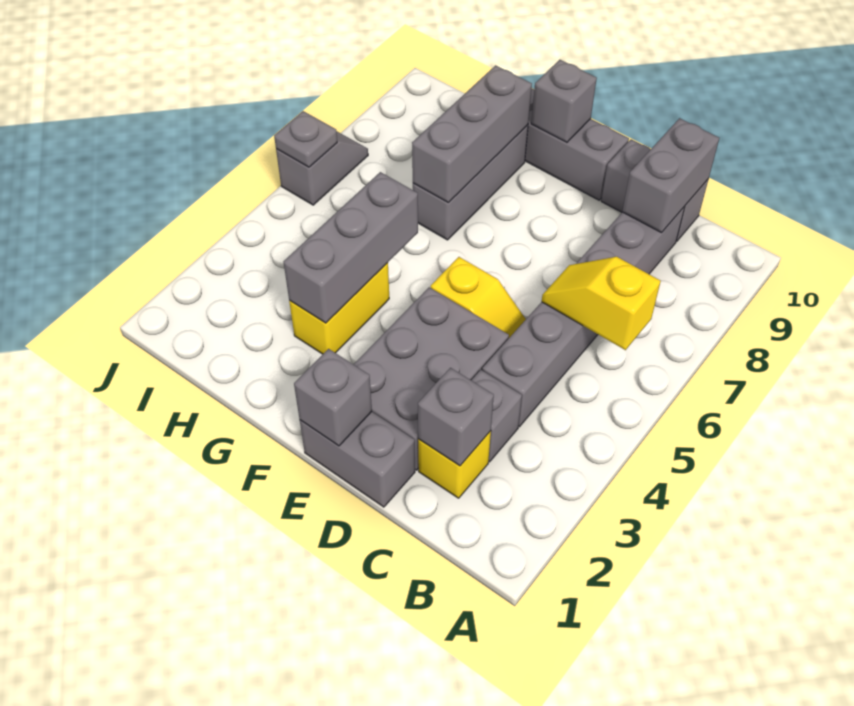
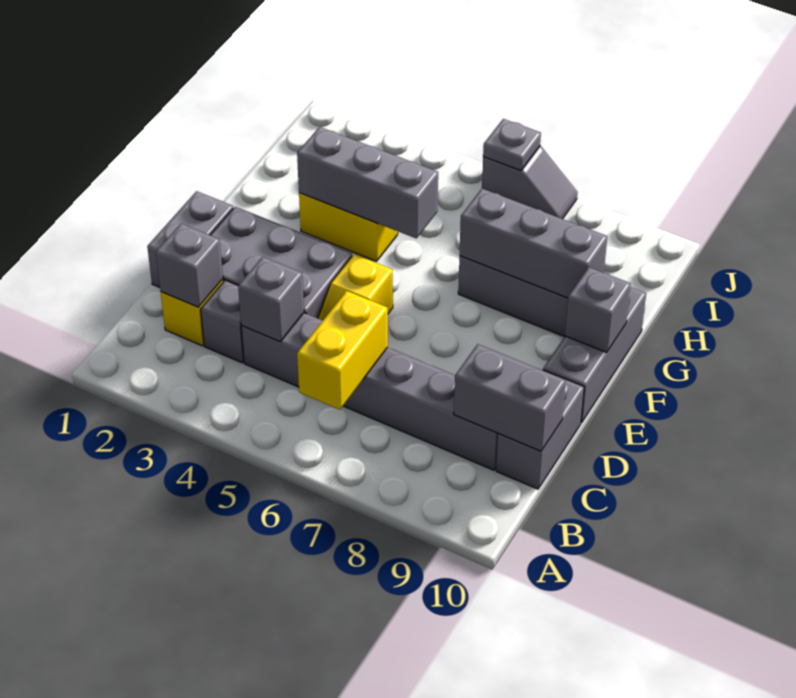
yellow slope B6:C6 level 2 top B -> yellow brick B6:C6 level 2
grey brick E1 level 2 -> grey brick C4 level 2

